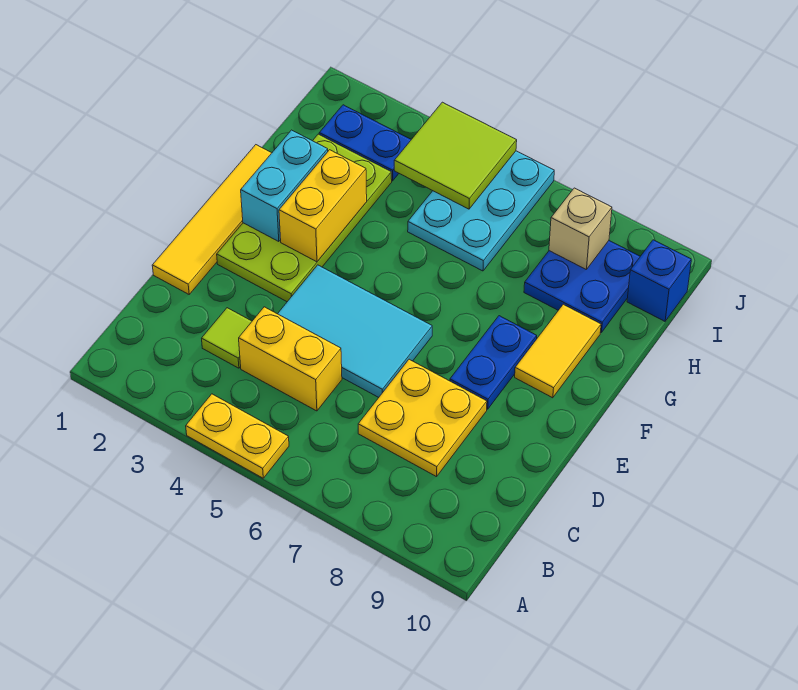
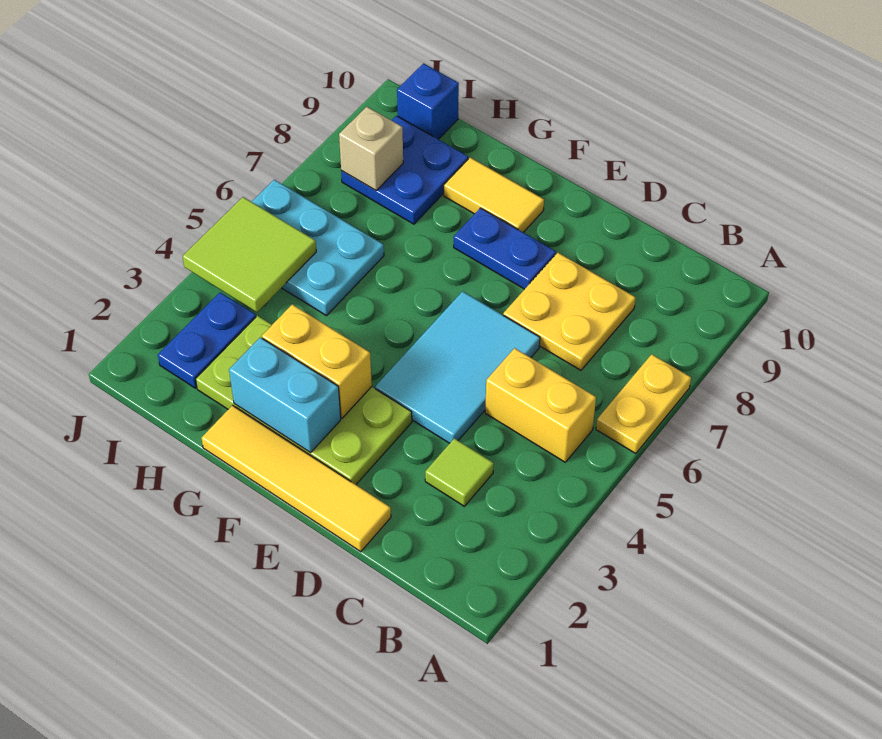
yellow plate A4:A5 level 1 -> yellow plate A6:A7 level 1
yellow brick C4:C5 level 1 -> yellow brick B5:C5 level 1

